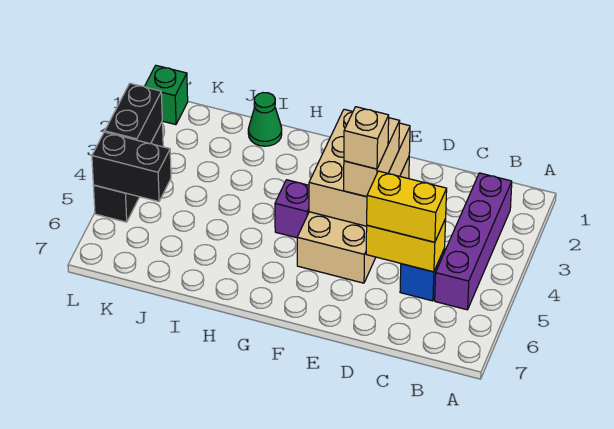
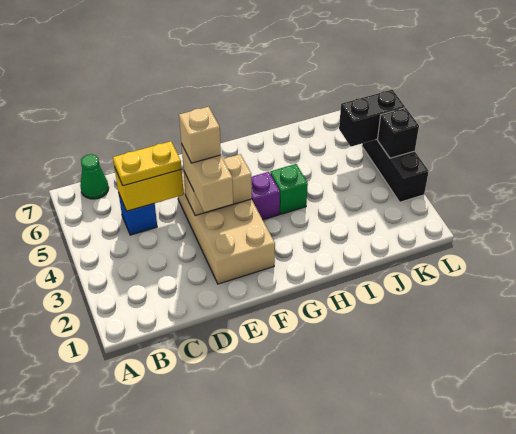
purple brick B2:B5 level 1 -> none
yellow brick C5:D5 level 3 -> yellow plate C5:D5 level 3
tan brick E2:F4 level 2 -> tan brick E4:F4 level 2
green cone I1 level 1 -> green cone B7 level 1
green brick L1 level 1 -> green brick H4 level 1
black brick L3:L4 level 2 -> black brick L4 level 2

